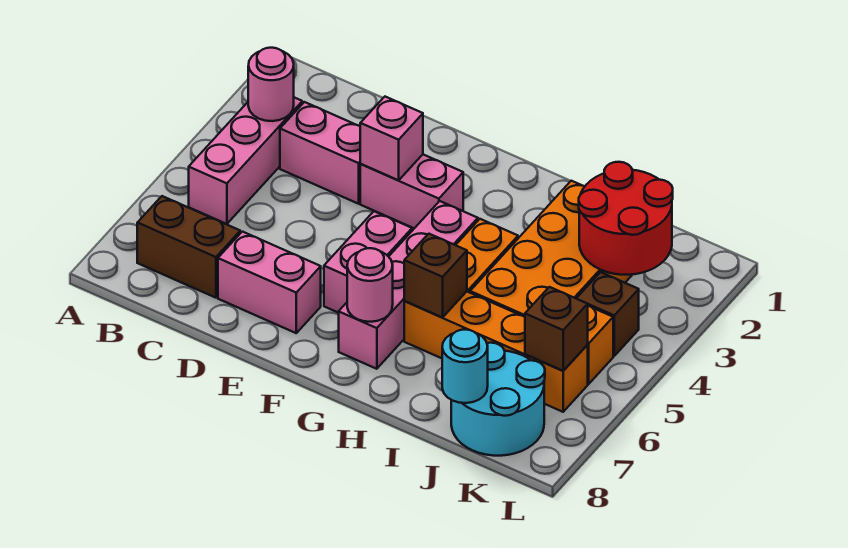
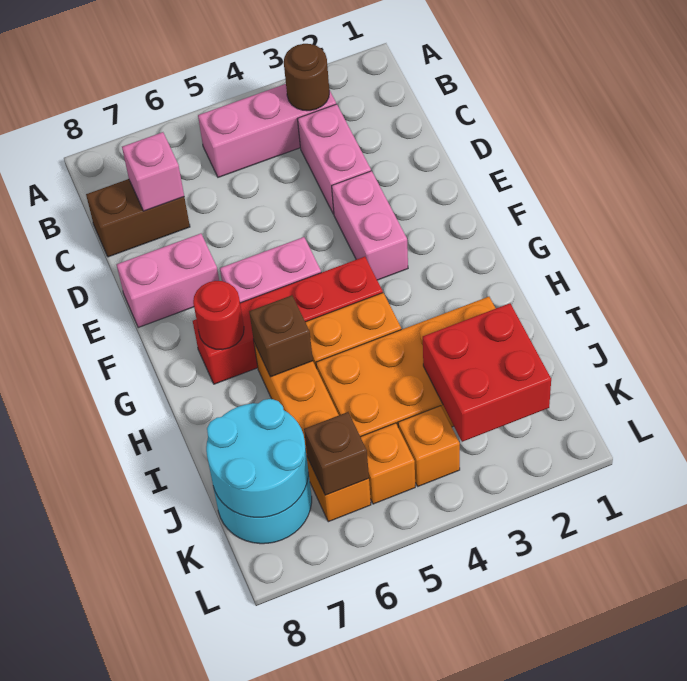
pink round brick B3 level 2 -> brown round brick B3 level 2
brown brick B7:C7 level 1 -> brown brick C7:C8 level 1
pink brick D7:E7 level 1 -> pink brick E7:E8 level 1
pink brick E3 level 2 -> pink brick C7 level 2
pink brick G4:G7 level 1 -> red brick G4:G7 level 1
pink round brick G7 level 2 -> red round brick G7 level 2
red round brick J2:K3 level 2 -> red brick J2:K3 level 2
cyan round brick J8 level 2 -> cyan round brick J7:K8 level 2
brown brick K4 level 1 -> orange brick K4 level 1

